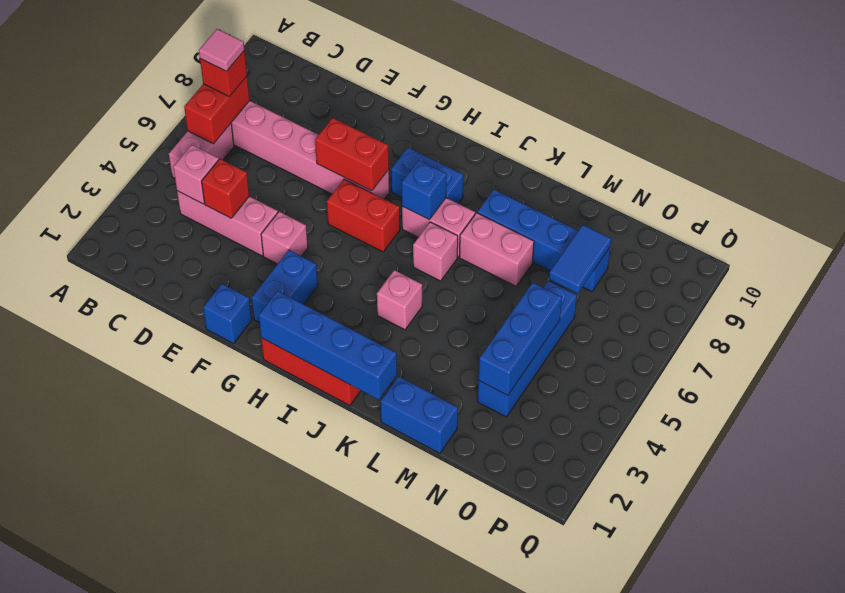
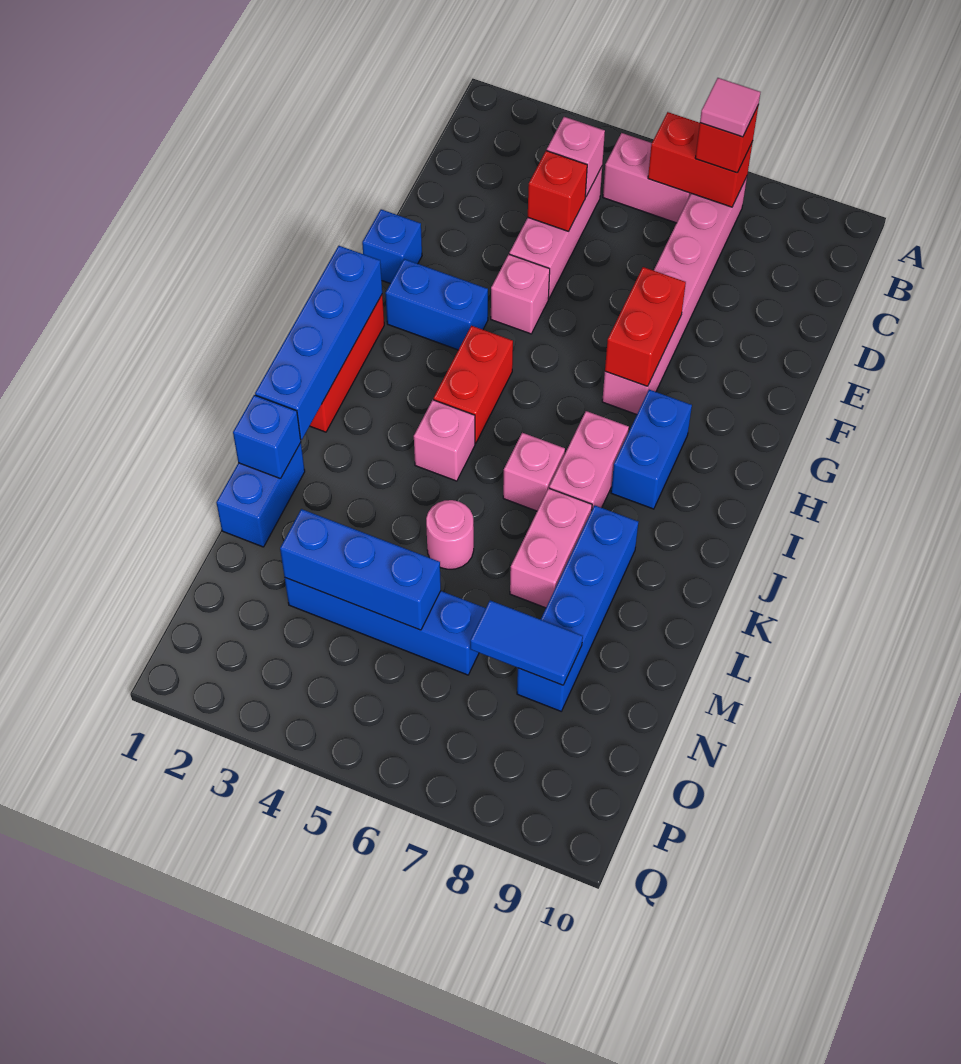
red brick G6:H6 level 1 -> red brick H4:I4 level 1
blue brick I7 level 2 -> blue brick L1 level 2
none -> pink round brick L5 level 1

